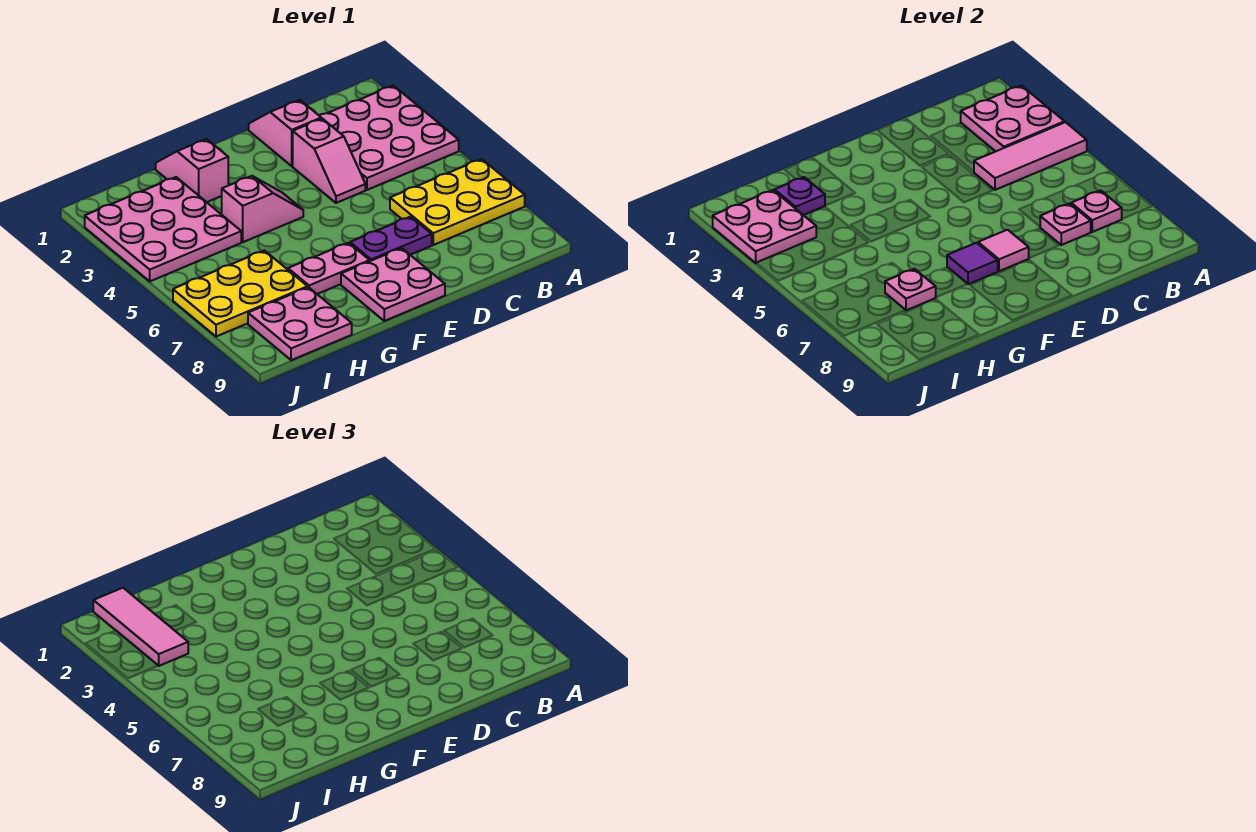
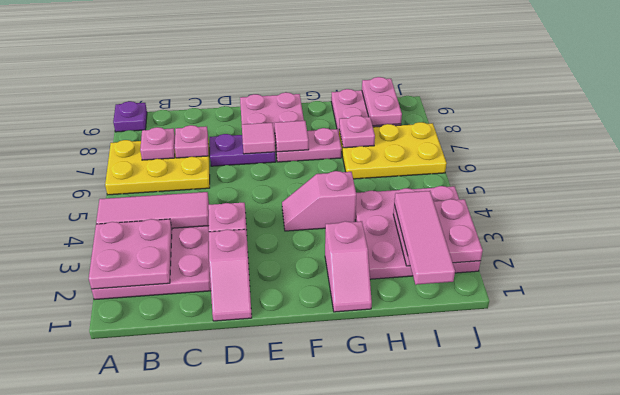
purple tile F7 level 2 -> pink tile F7 level 2
purple plate H2 level 2 -> purple plate A9 level 1
none -> pink plate I8:I9 level 2

